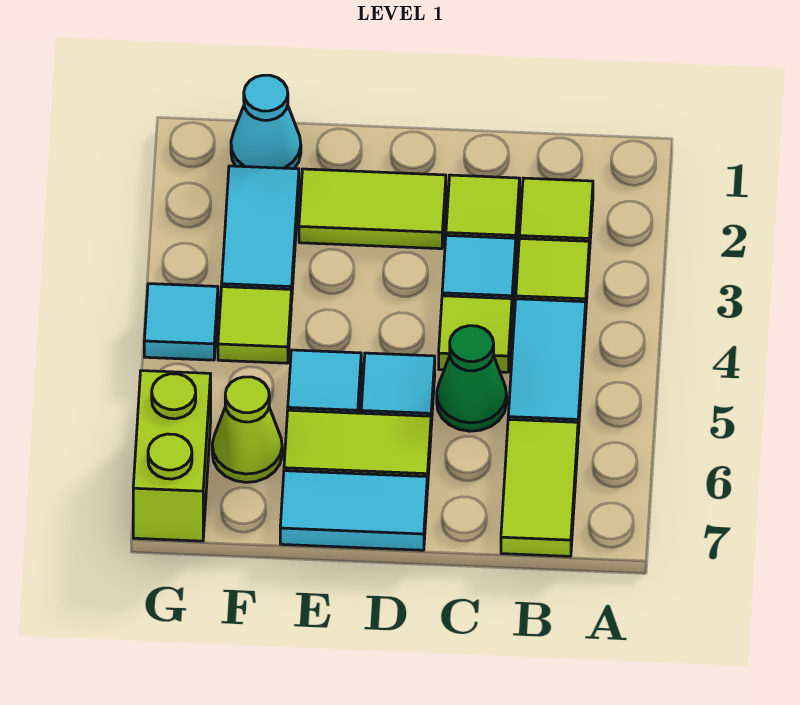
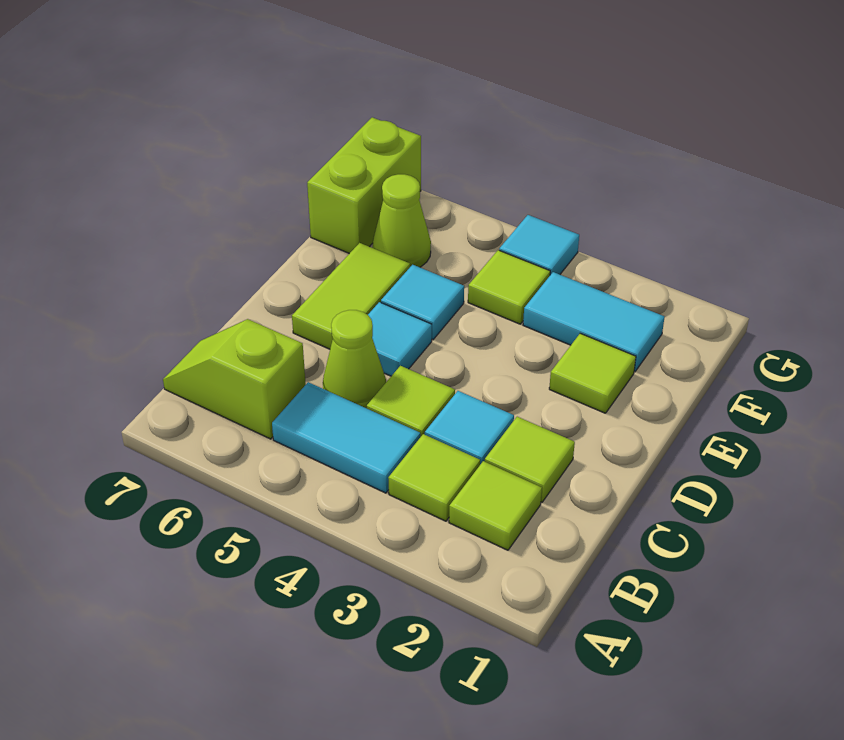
lime tile B6:B7 level 1 -> lime slope B6:B7 level 1 top 6
green cone C5 level 1 -> lime cone C5 level 1
lime tile D2:E2 level 1 -> lime tile E2 level 1
cyan tile D7:E7 level 1 -> none
cyan cone F1 level 1 -> none
lime brick G6:G7 level 1 -> lime brick F7:G7 level 1

